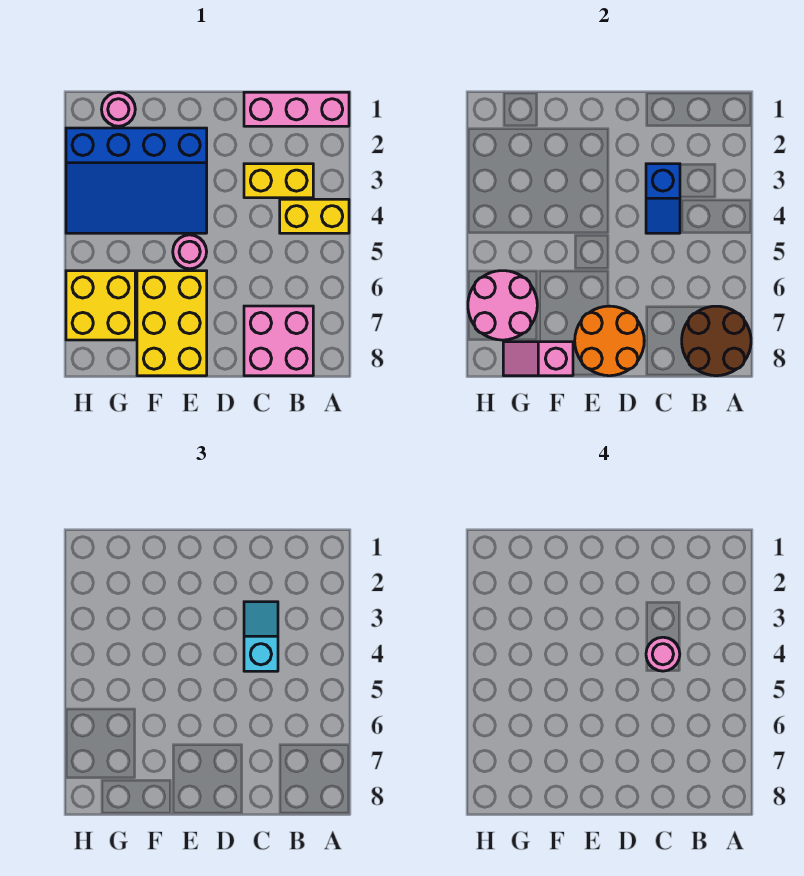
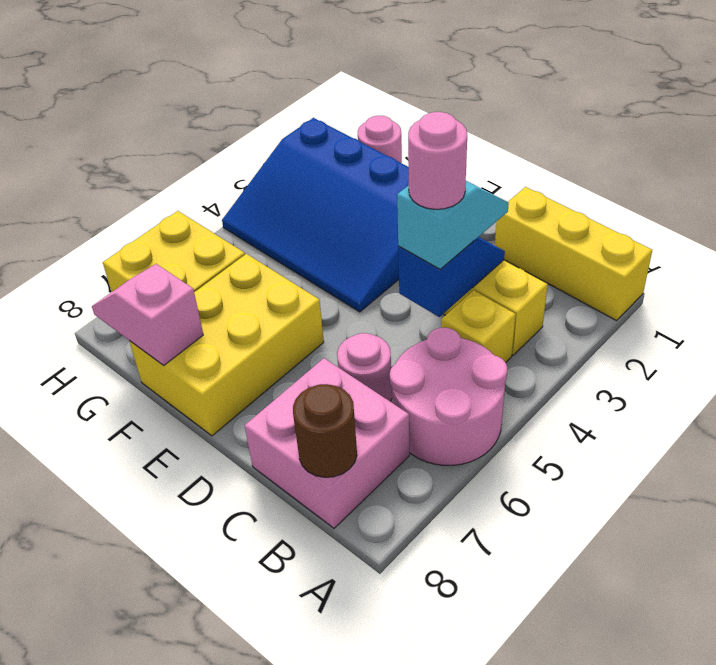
pink brick A1:C1 level 1 -> yellow brick A1:C1 level 1
yellow brick A4:B4 level 1 -> yellow brick B4 level 1
brown round brick A7:B8 level 2 -> brown round brick B8 level 2
blue slope C3:C4 level 2 top 3 -> blue slope C3:C4 level 2 top 4
orange round brick D7:E8 level 2 -> none
pink round brick E5 level 1 -> pink round brick C6 level 1
pink round brick G6:H7 level 2 -> pink round brick A5:B6 level 1

